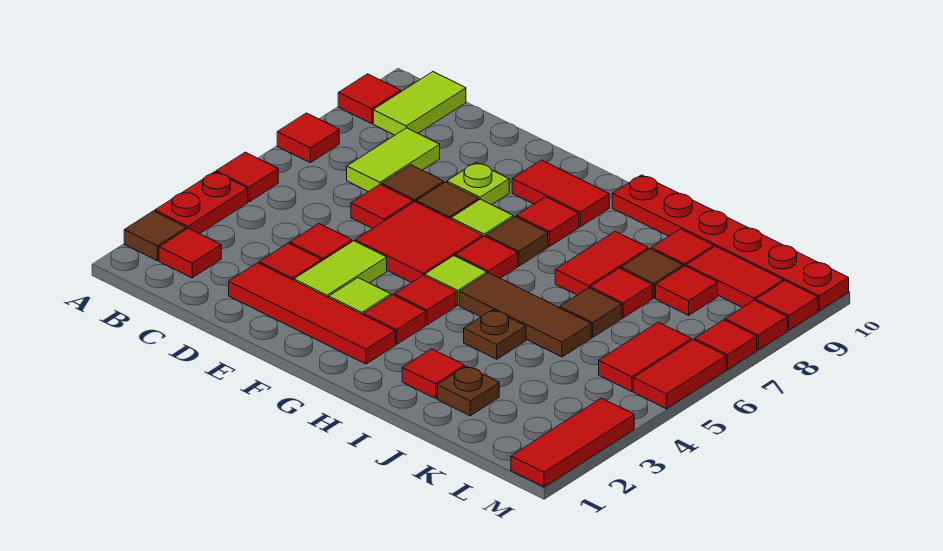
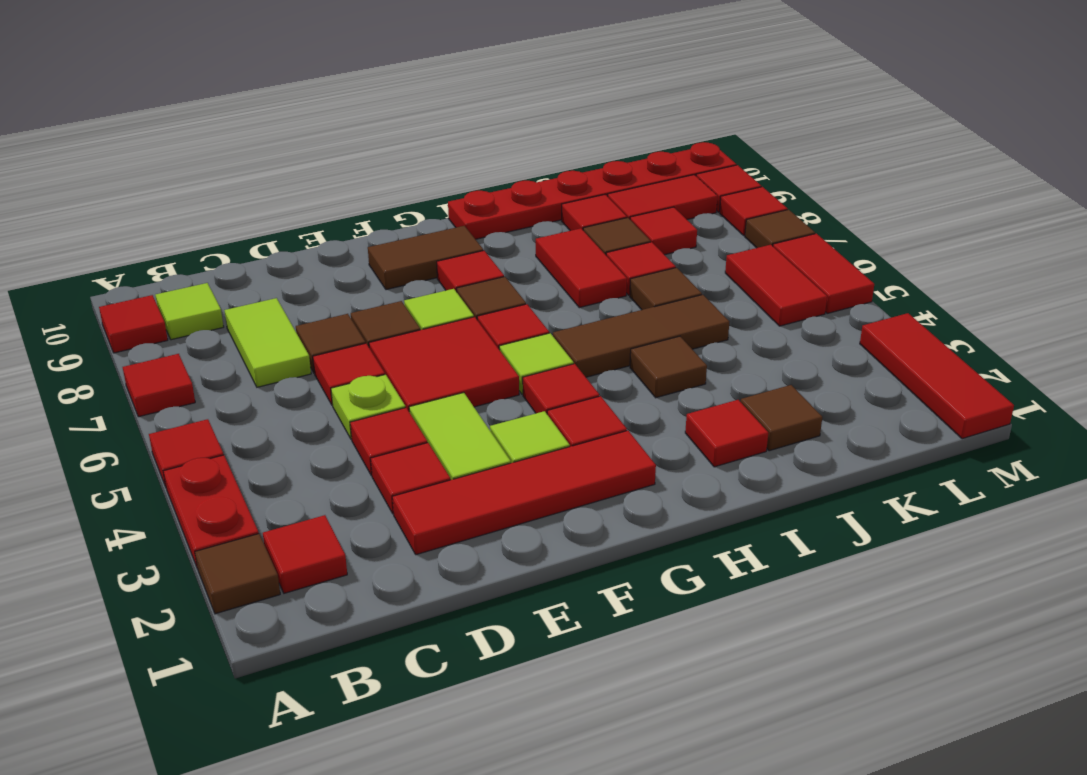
lime tile B9:B10 level 1 -> lime tile B9 level 1
lime plate E8 level 1 -> lime plate D5 level 1
red tile F9:G9 level 1 -> brown tile F9:G9 level 1
brown plate I4 level 1 -> brown tile I4 level 1
brown plate J2 level 1 -> brown tile J2 level 1
red tile M7 level 1 -> brown tile M7 level 1

